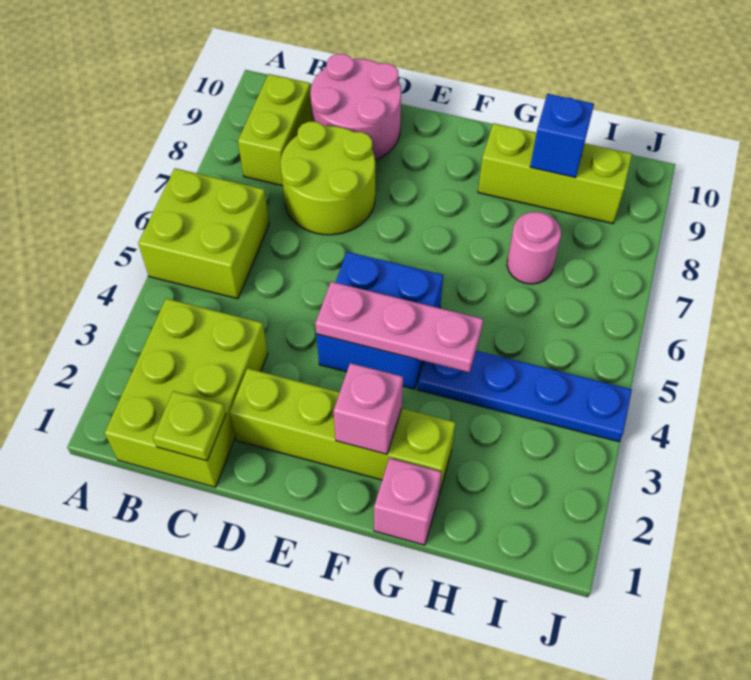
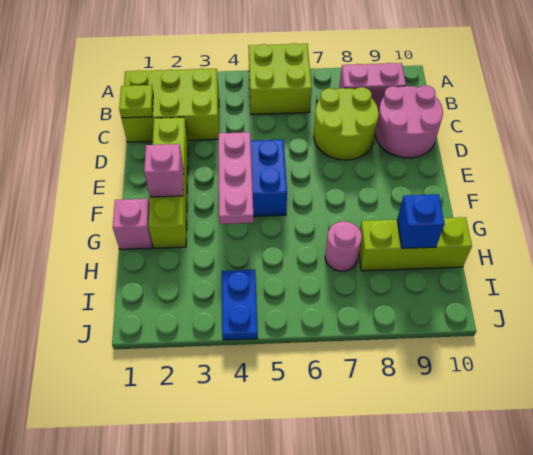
lime brick B8:B9 level 1 -> pink brick B8:B9 level 1
blue plate G4:J4 level 1 -> blue plate I4:J4 level 1
lime brick G9:I9 level 1 -> lime brick H8:H10 level 1

